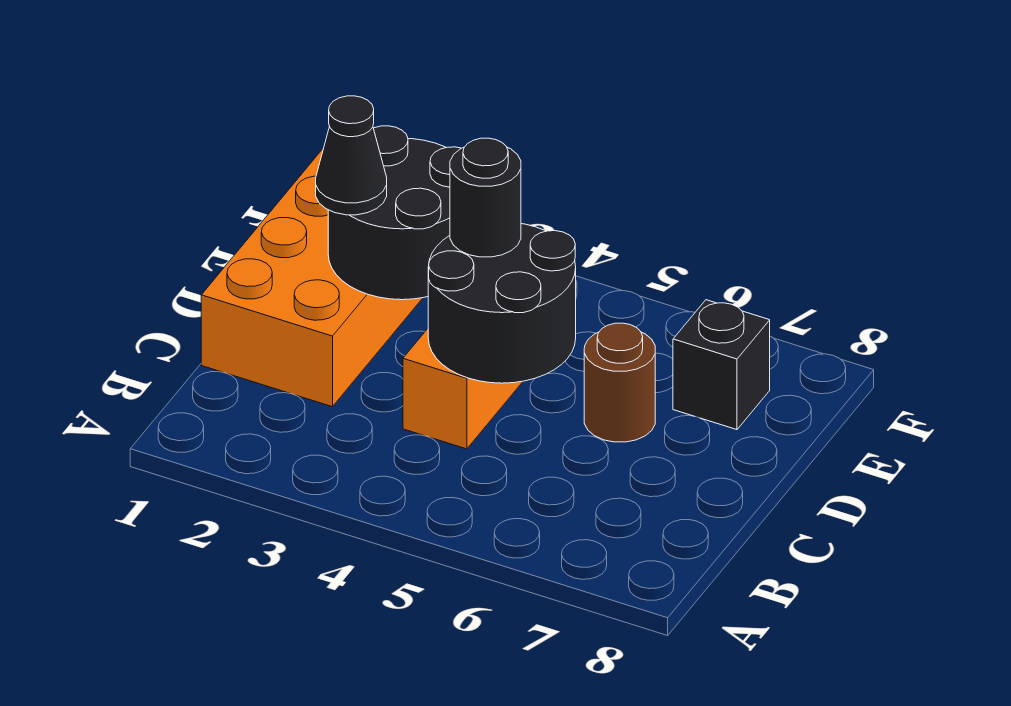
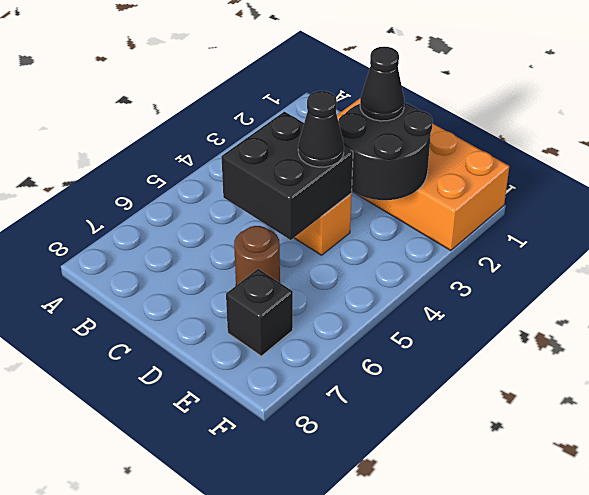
black round brick C4:D5 level 2 -> black brick C4:D5 level 2
black round brick D4 level 3 -> black cone D4 level 3

